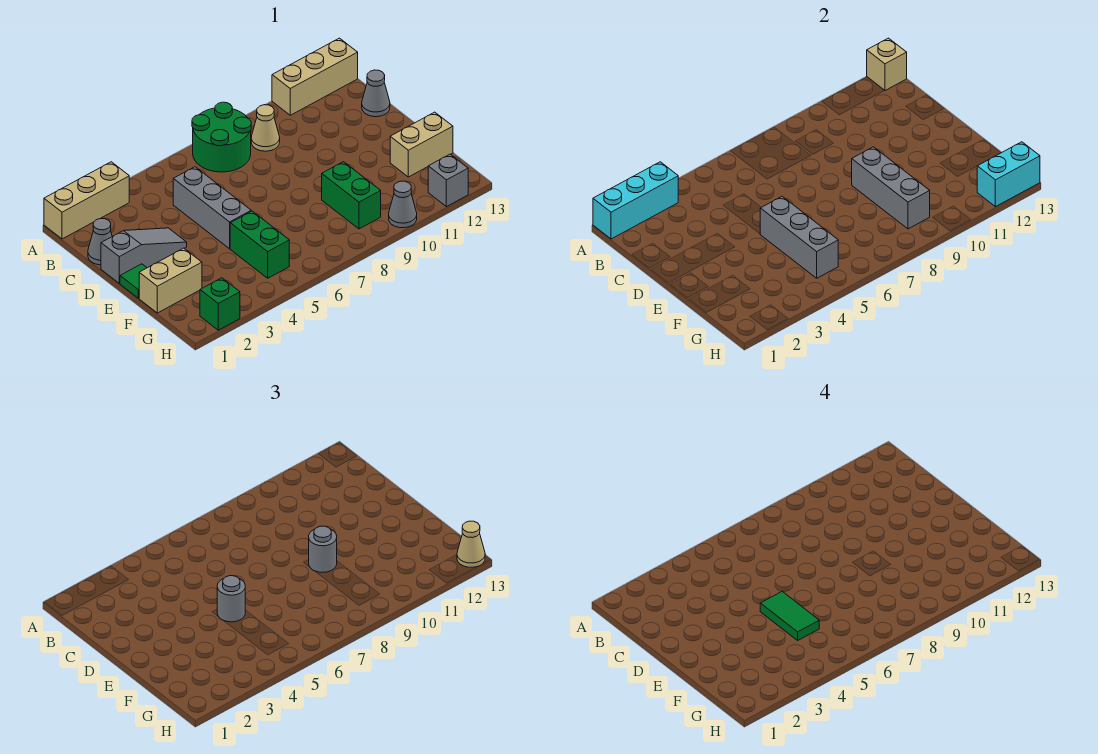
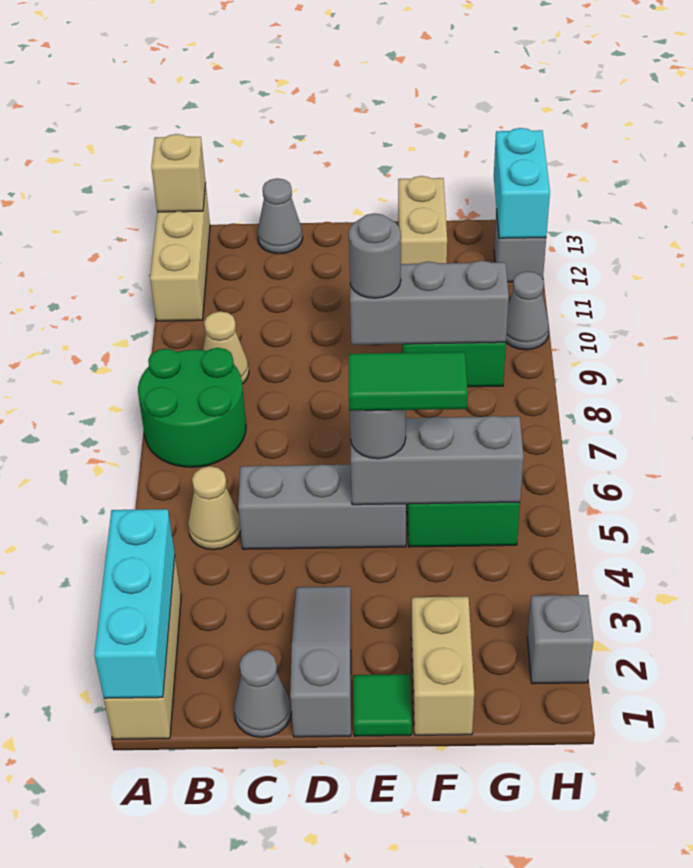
green brick H2 level 1 -> grey brick H2 level 1
tan cone H13 level 3 -> tan cone B5 level 1

